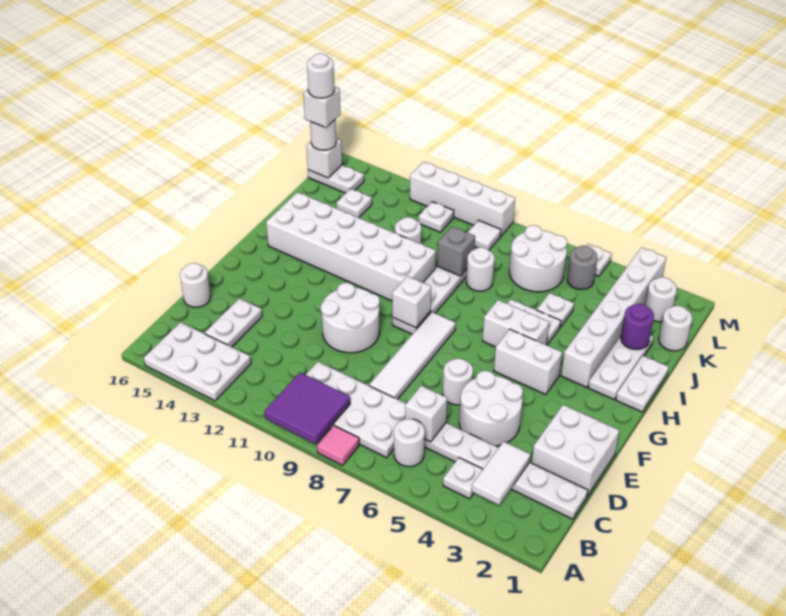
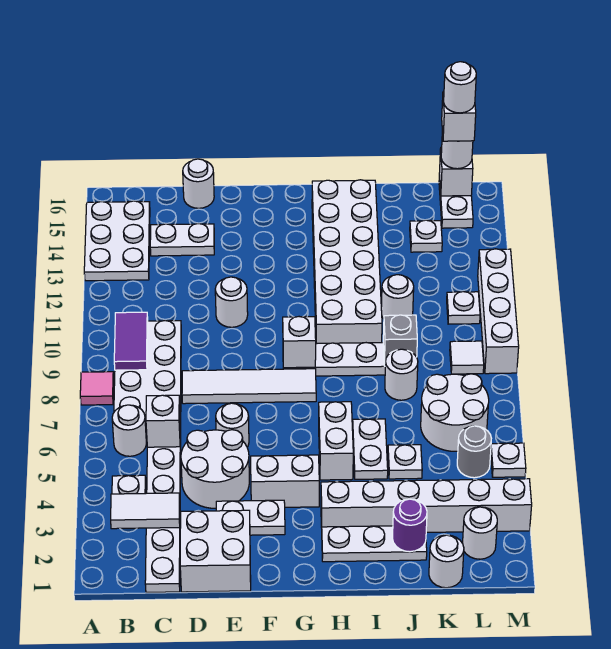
purple tile A9:B10 level 2 -> purple tile B9:B10 level 2
white round brick E10:F11 level 1 -> white round brick E11 level 1
white brick G4:G5 level 1 -> white brick F4:G4 level 1
white plate H1:I1 level 1 -> white plate E3:F3 level 1

